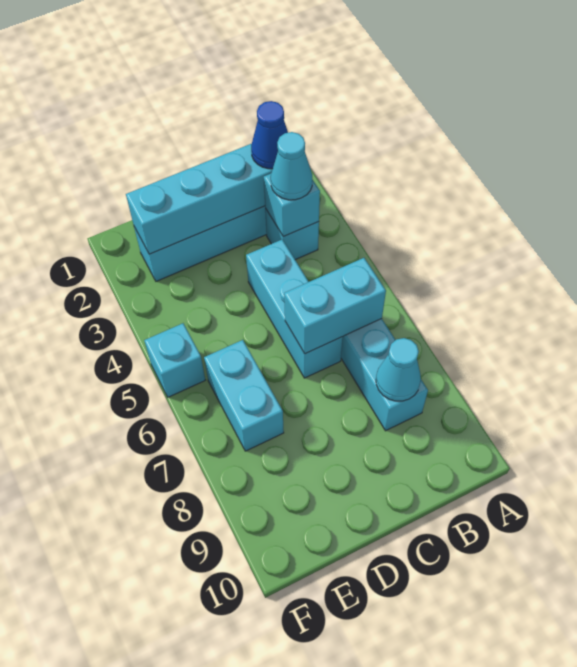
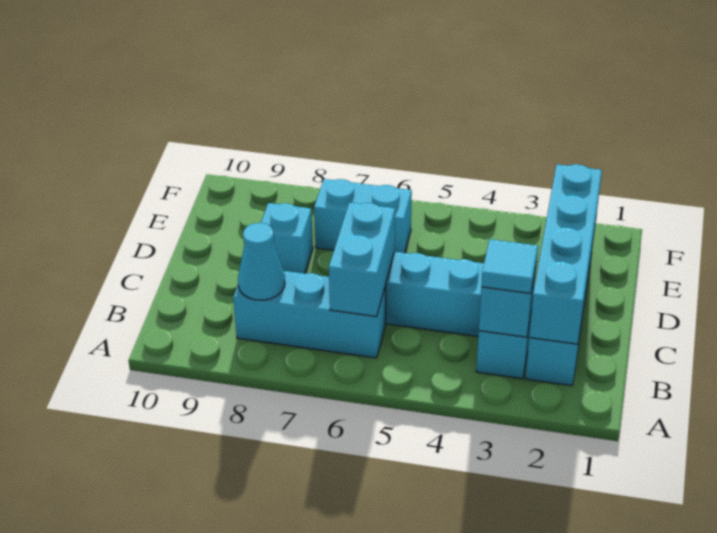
blue cone B2 level 3 -> none
cyan cone B3 level 3 -> cyan tile B3 level 3
cyan brick F5 level 1 -> cyan brick D8 level 1

